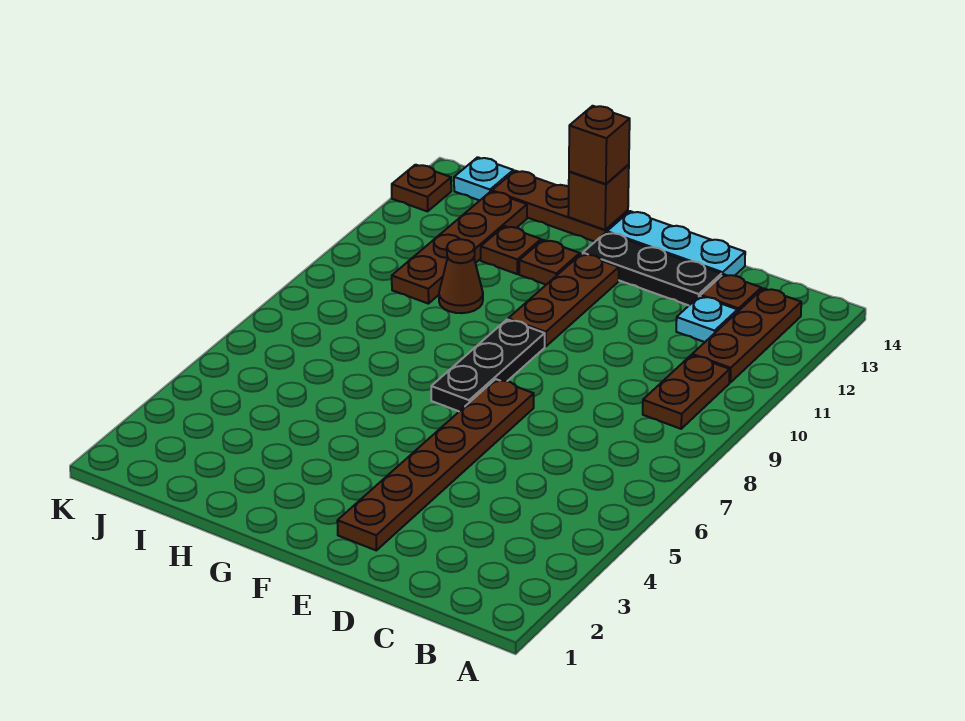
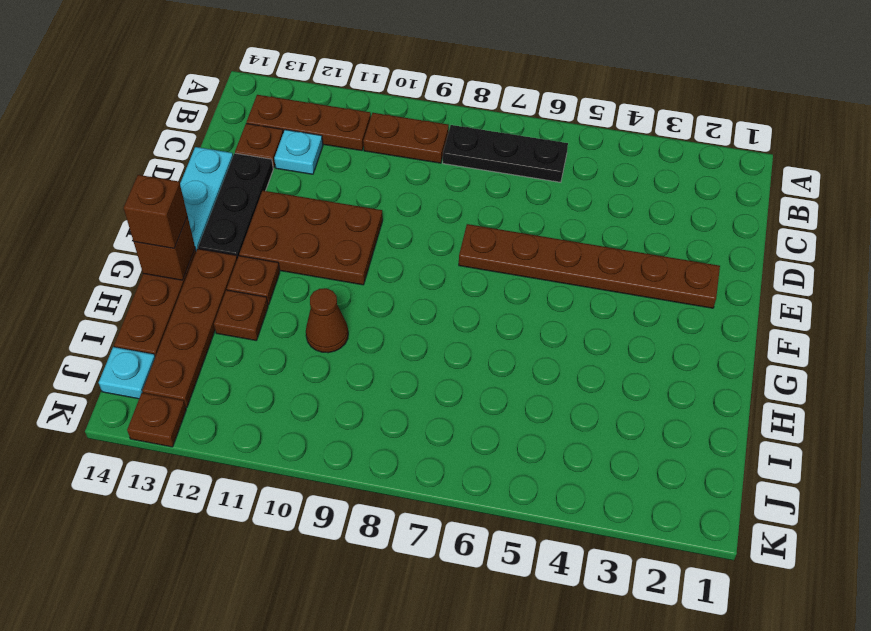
black plate F7:F9 level 1 -> black plate B6:B8 level 1
brown plate F10:F12 level 1 -> brown plate E10:F12 level 1
brown plate I10:I13 level 1 -> brown plate G13:J13 level 1

